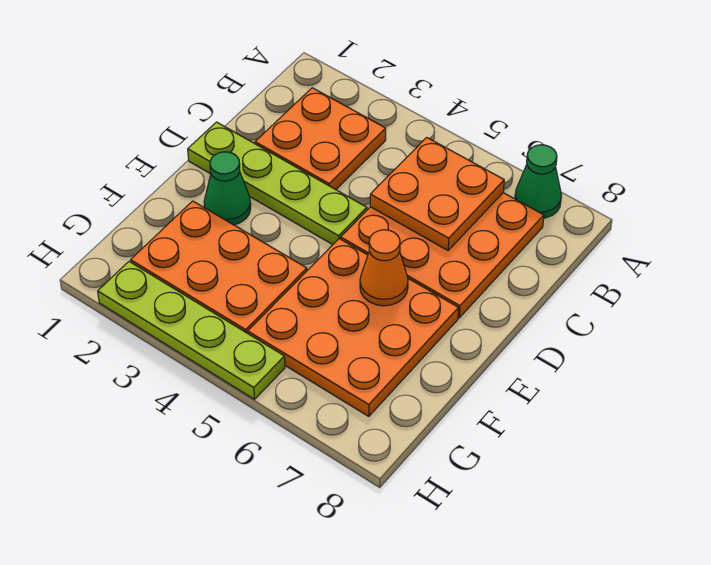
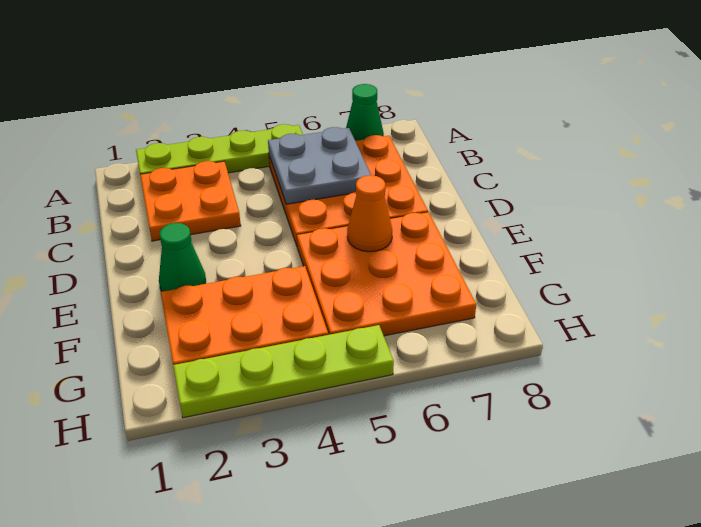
orange plate B5:C6 level 2 -> grey plate B5:C6 level 2
lime plate D1:D4 level 1 -> lime plate A2:A5 level 1

